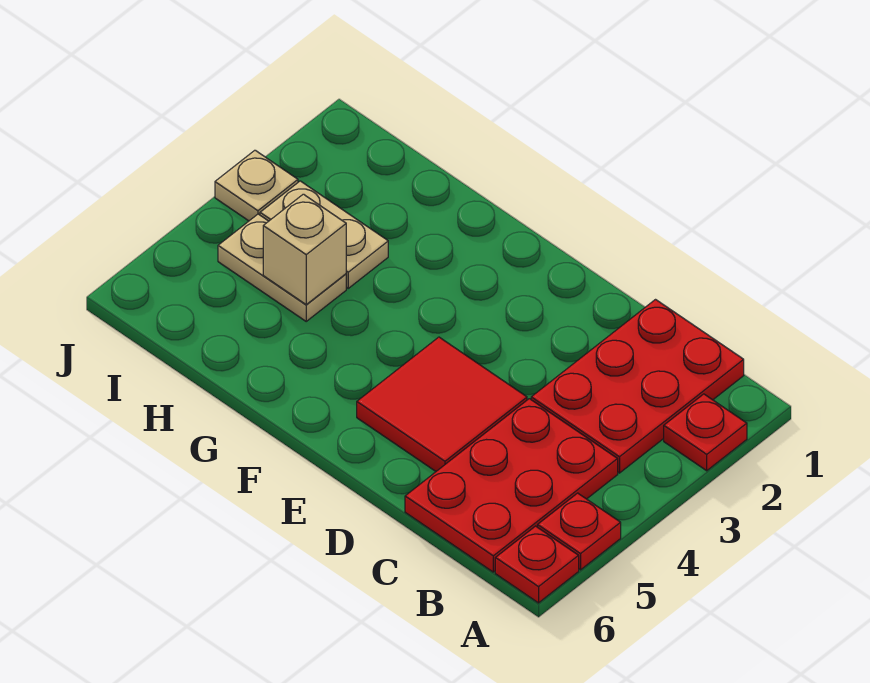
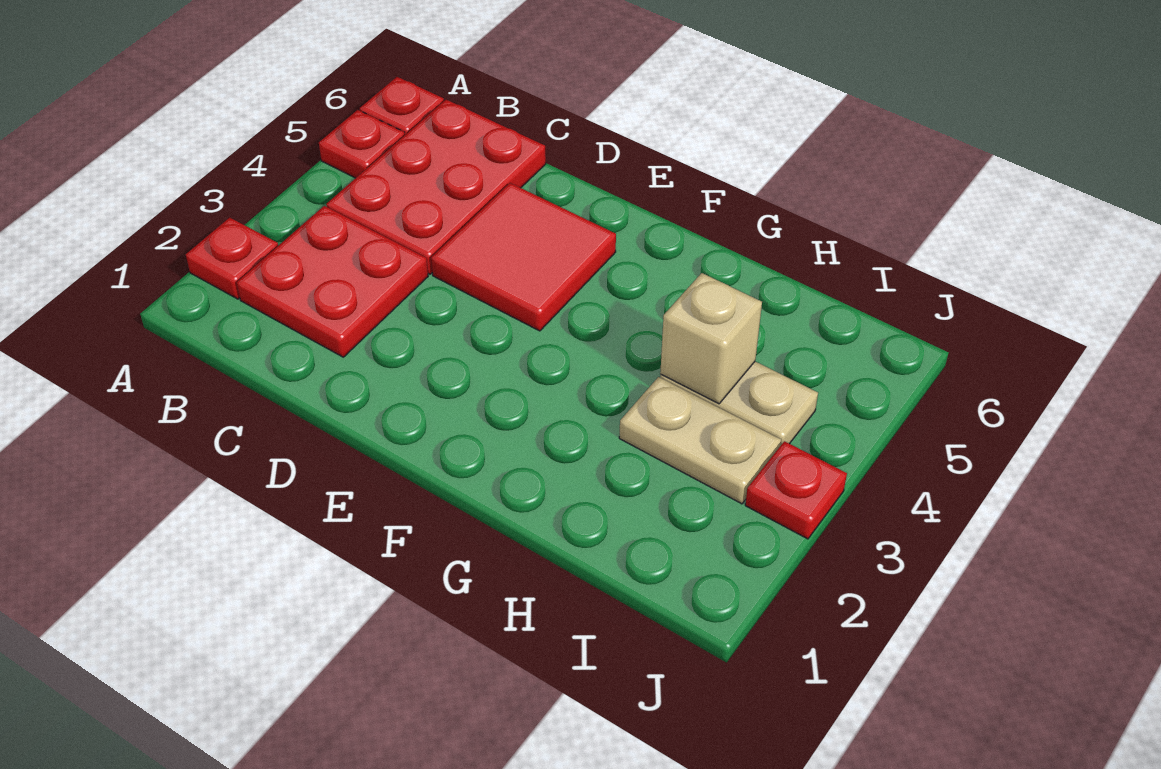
red plate B1:C3 level 1 -> red plate B2:C3 level 1
tan plate J3 level 1 -> red plate J3 level 1

